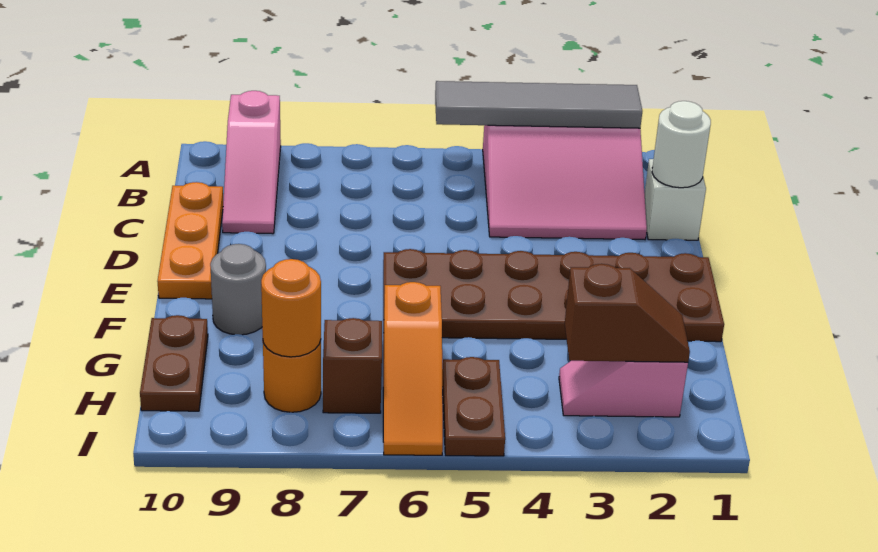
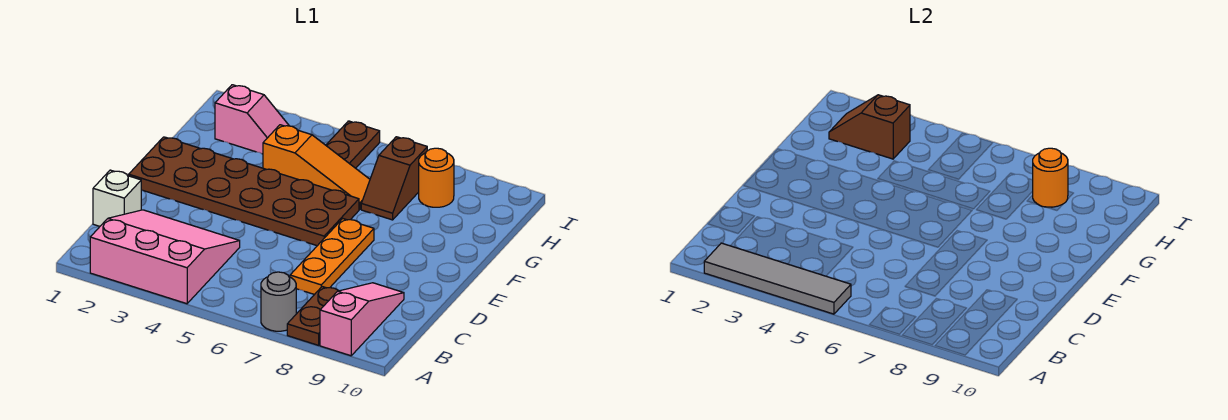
white round brick C1 level 2 -> none
orange plate C10:E10 level 1 -> orange plate C7:E7 level 1
grey round brick F9 level 1 -> grey round brick A7 level 1
orange slope G6:I6 level 1 top G -> orange slope G4:G6 level 1 top 4
brown plate G10:H10 level 1 -> brown plate A8:B8 level 1

